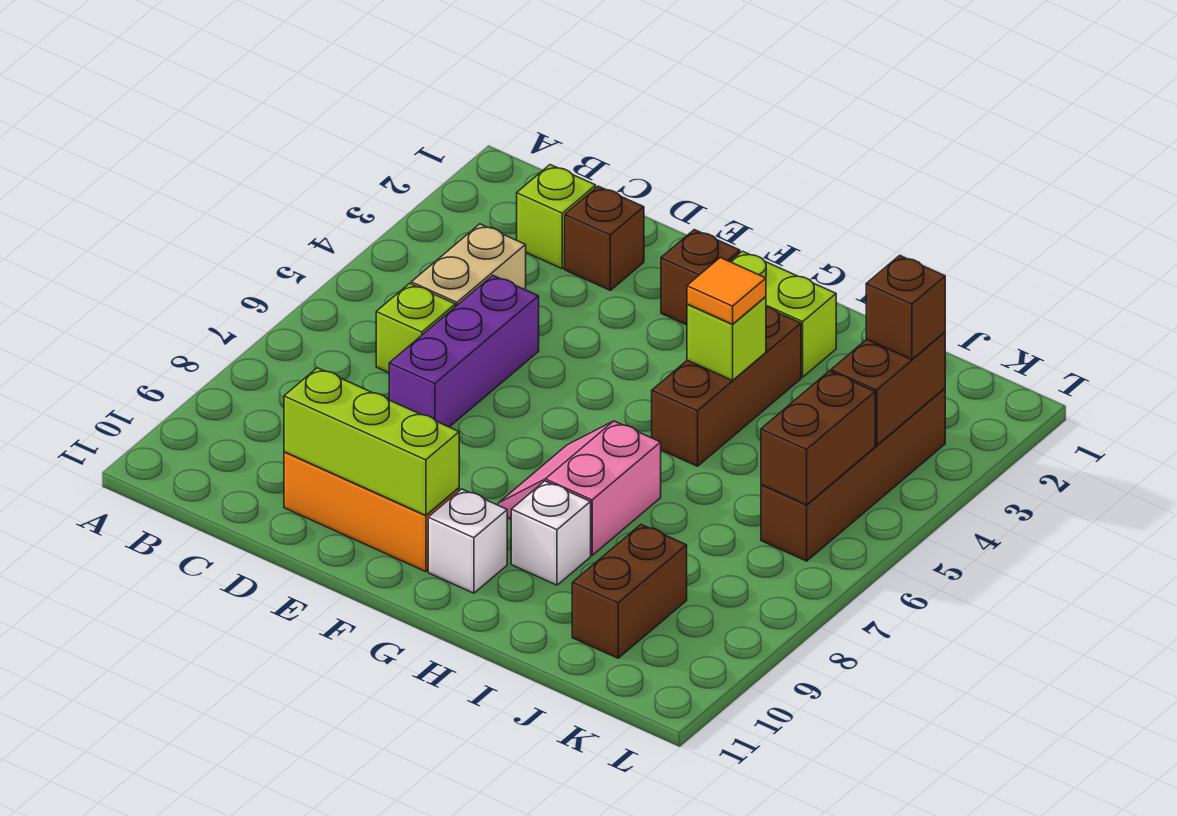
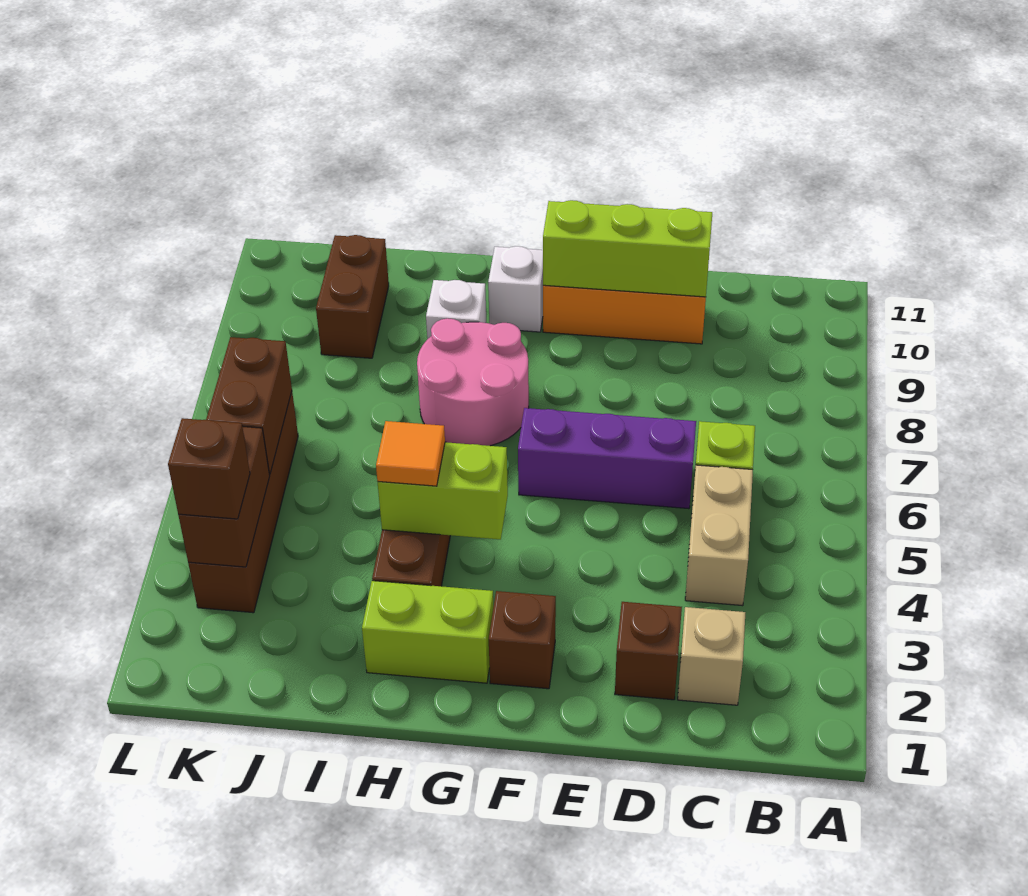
lime brick C2 level 1 -> tan brick C2 level 1
purple brick D5:D7 level 1 -> purple brick D6:F6 level 1
pink slope G7:H8 level 1 top H -> pink round brick G7:H8 level 1
lime brick H4 level 2 -> lime brick G4:H4 level 2

